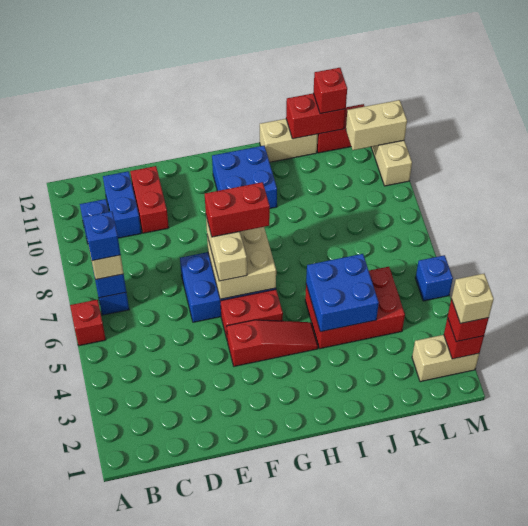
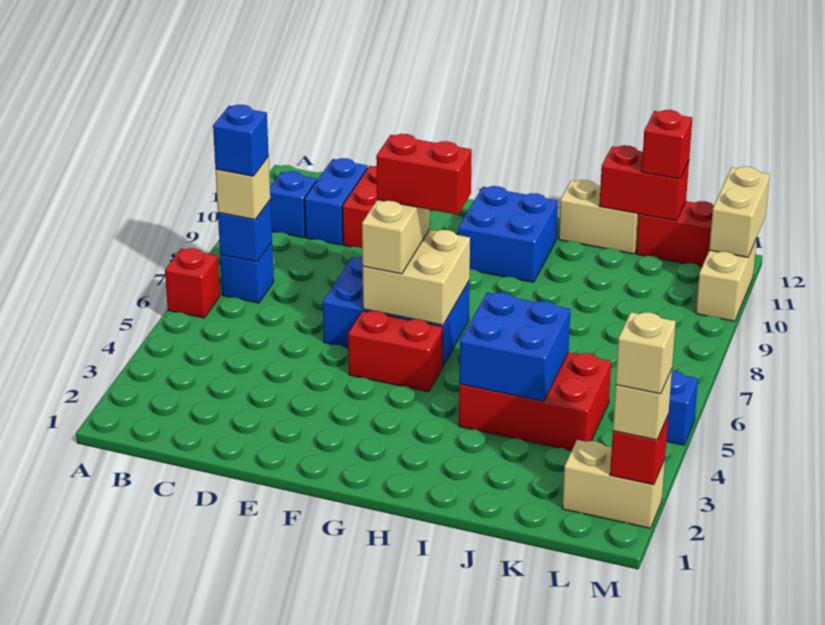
red slope F4:H4 level 1 top F -> none
tan brick L11:M11 level 2 -> tan brick M11:M12 level 2
red brick M2 level 3 -> tan brick M2 level 3

